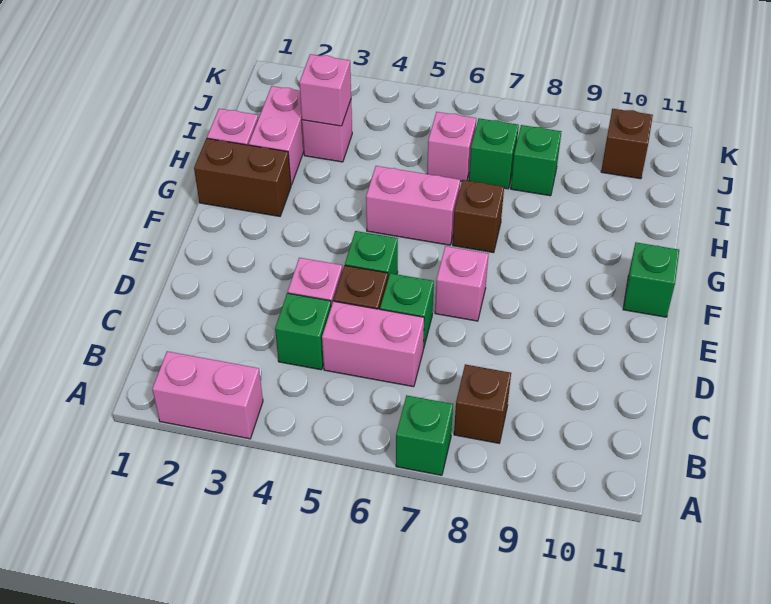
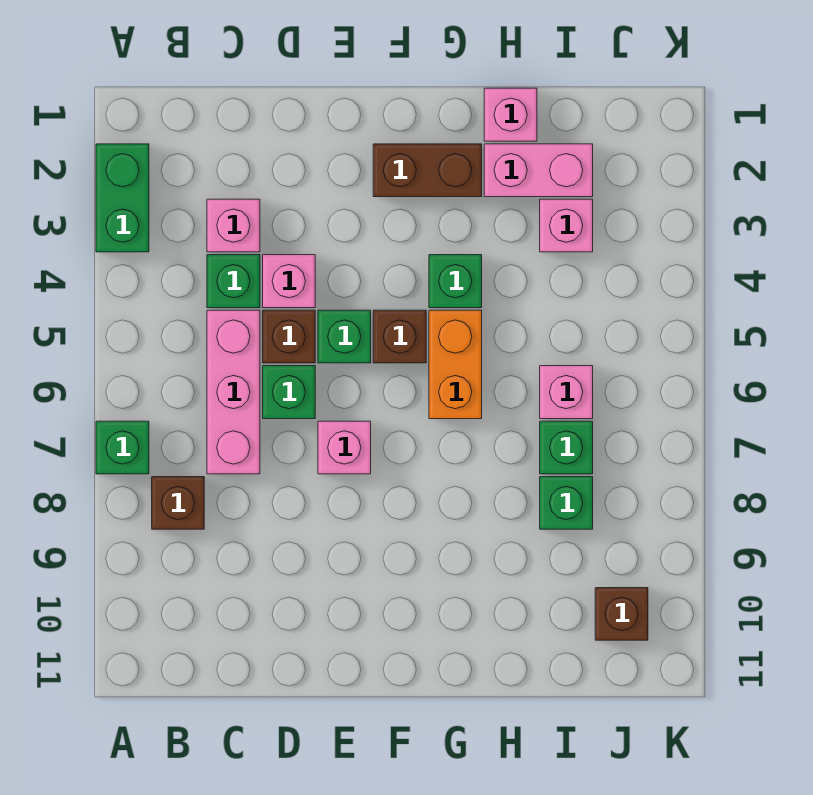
pink brick A2:A3 level 1 -> green brick A2:A3 level 1
pink brick C5:C6 level 1 -> pink brick C5:C7 level 1
green brick F11 level 1 -> green brick G4 level 1
brown brick G1:G2 level 1 -> brown brick F2:G2 level 1
pink brick G5:G6 level 1 -> orange brick G5:G6 level 1
brown brick G7 level 1 -> brown brick F5 level 1
pink brick I3 level 2 -> pink brick C3 level 1

